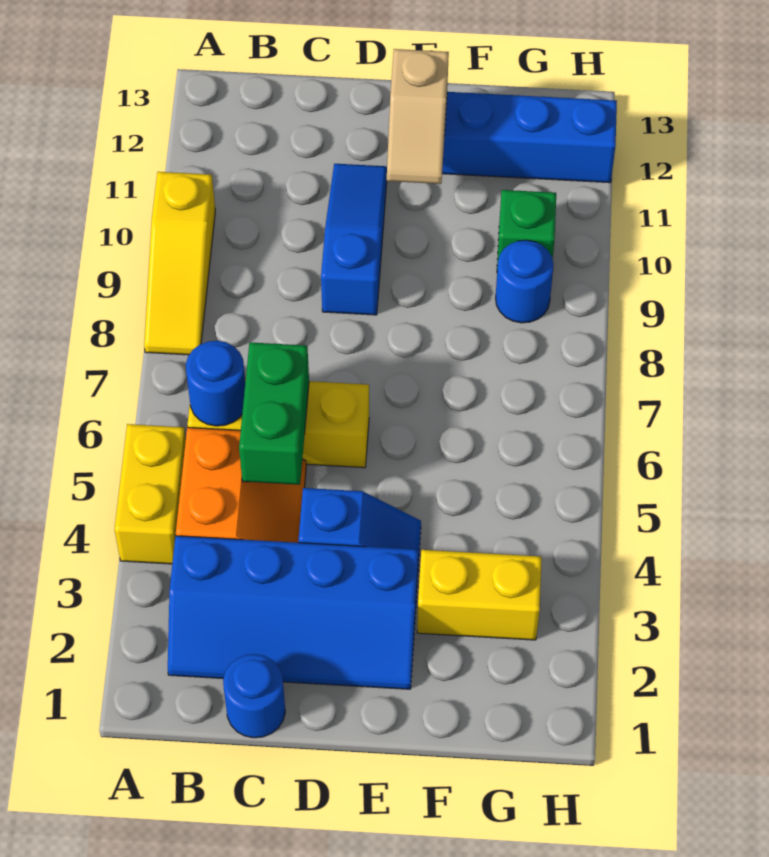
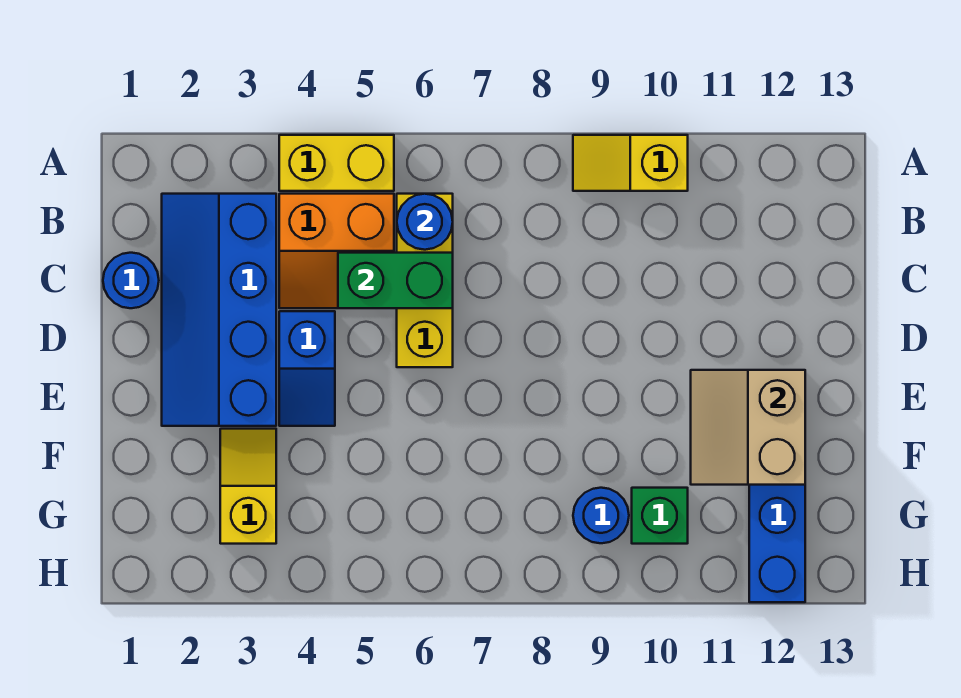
yellow slope A8:A10 level 1 top 10 -> yellow slope A9:A10 level 1 top 10
blue slope D9:D11 level 1 top 9 -> none
tan slope E11:E12 level 2 top 12 -> tan slope E11:F12 level 2 top 12
yellow brick F3:G3 level 1 -> yellow slope F3:G3 level 1 top G

